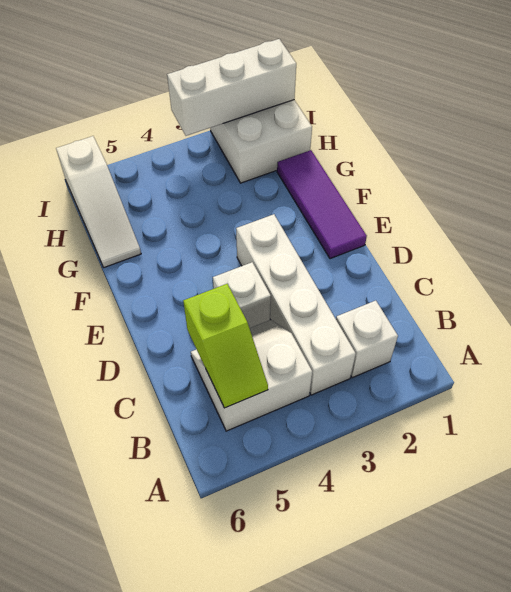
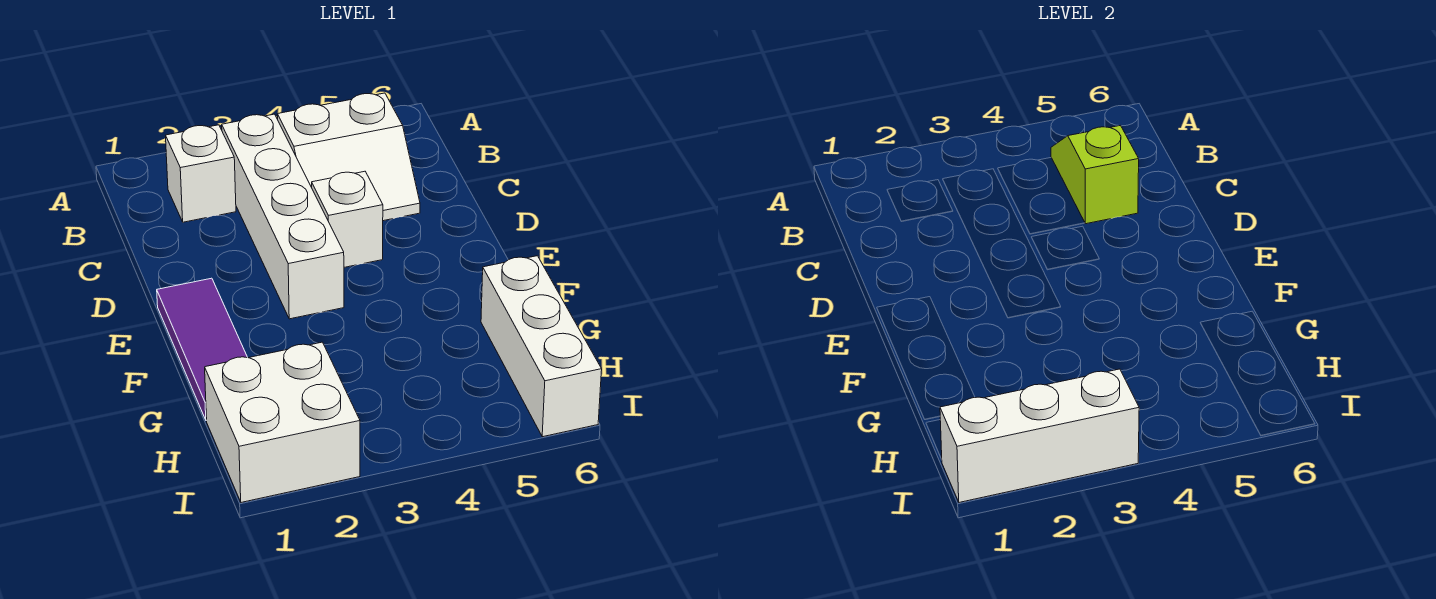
white slope G6:I6 level 1 top I -> white brick G6:I6 level 1

